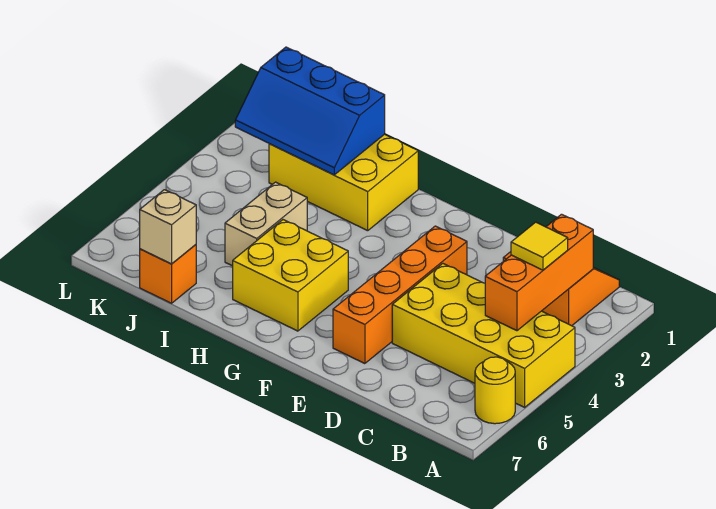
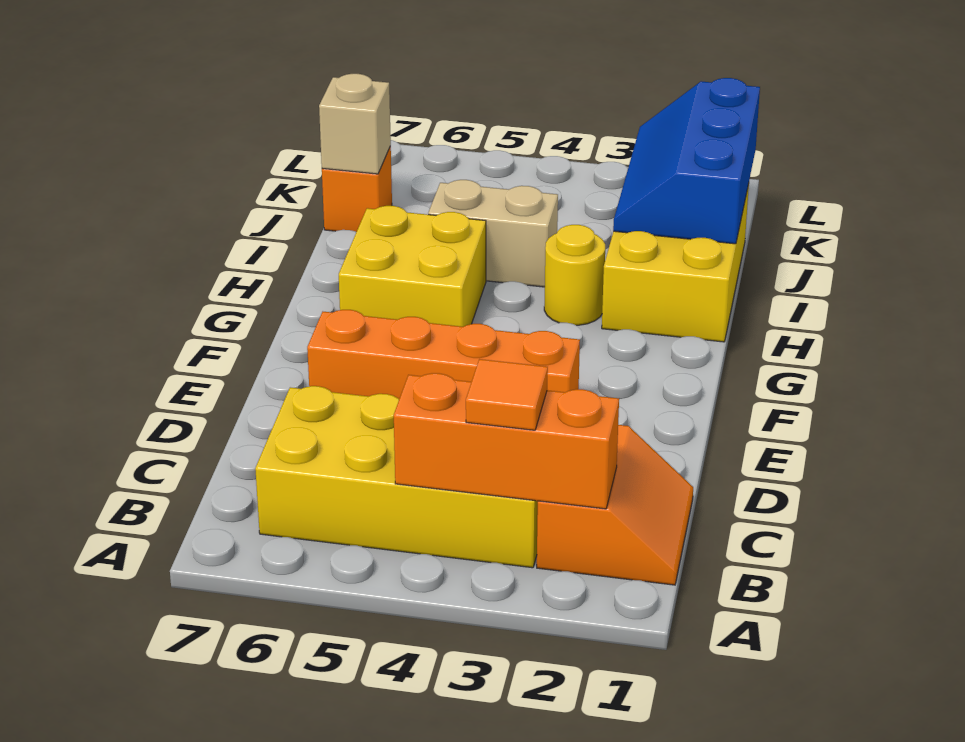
yellow brick A4:D5 level 1 -> yellow brick B3:C6 level 1
yellow round brick A6 level 1 -> yellow round brick H3 level 1
yellow tile B3 level 3 -> orange tile B3 level 3

